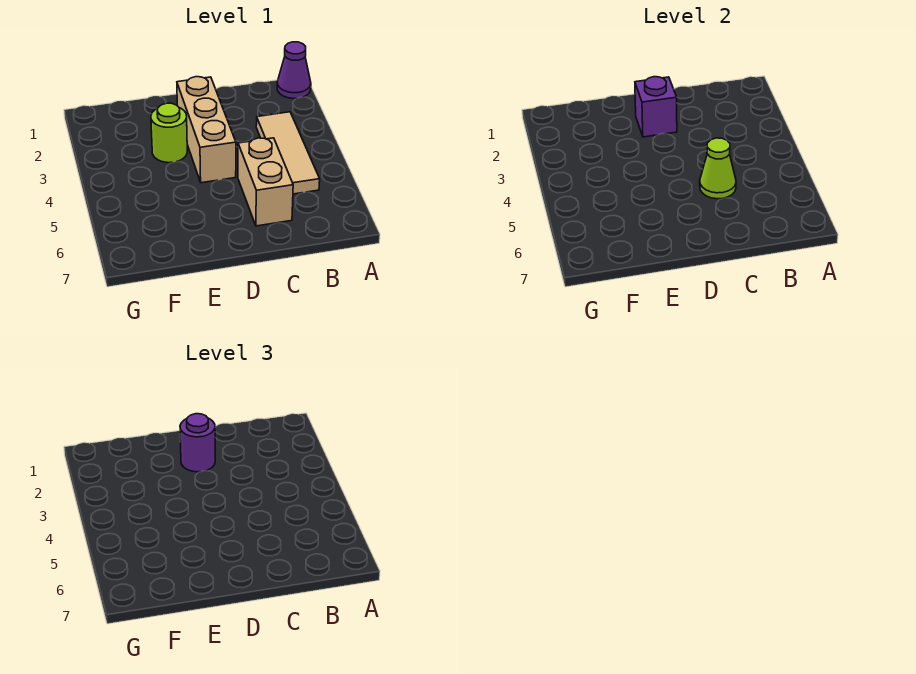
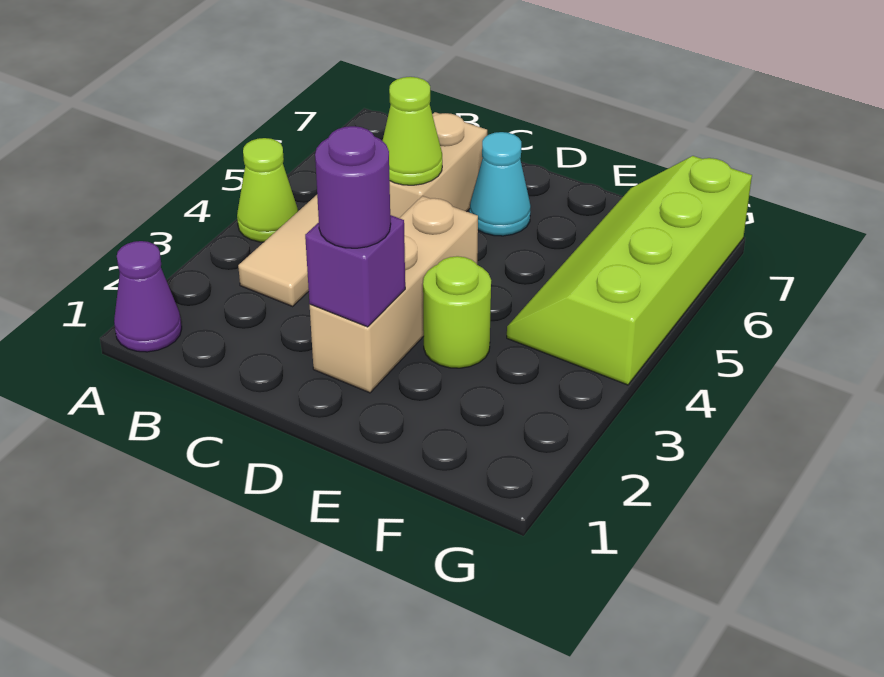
none -> lime cone A4 level 1
none -> cyan cone D6 level 1
none -> lime slope F4:G7 level 1 top G

